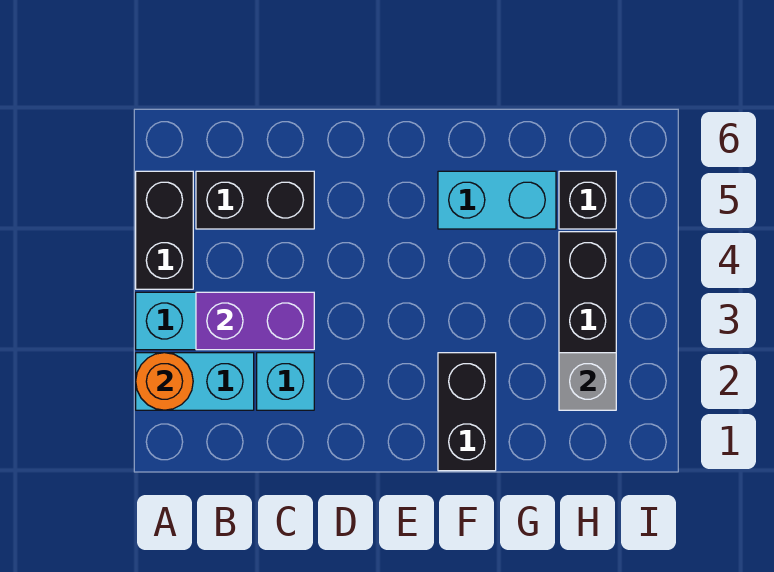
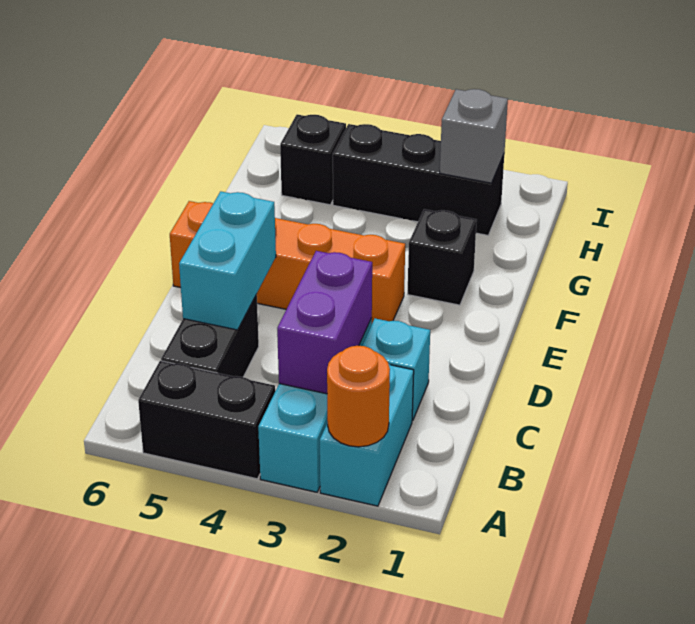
none -> orange brick E3:E6 level 1
black brick F1:F2 level 1 -> black brick F2 level 1
cyan brick F5:G5 level 1 -> cyan brick C5:D5 level 2

